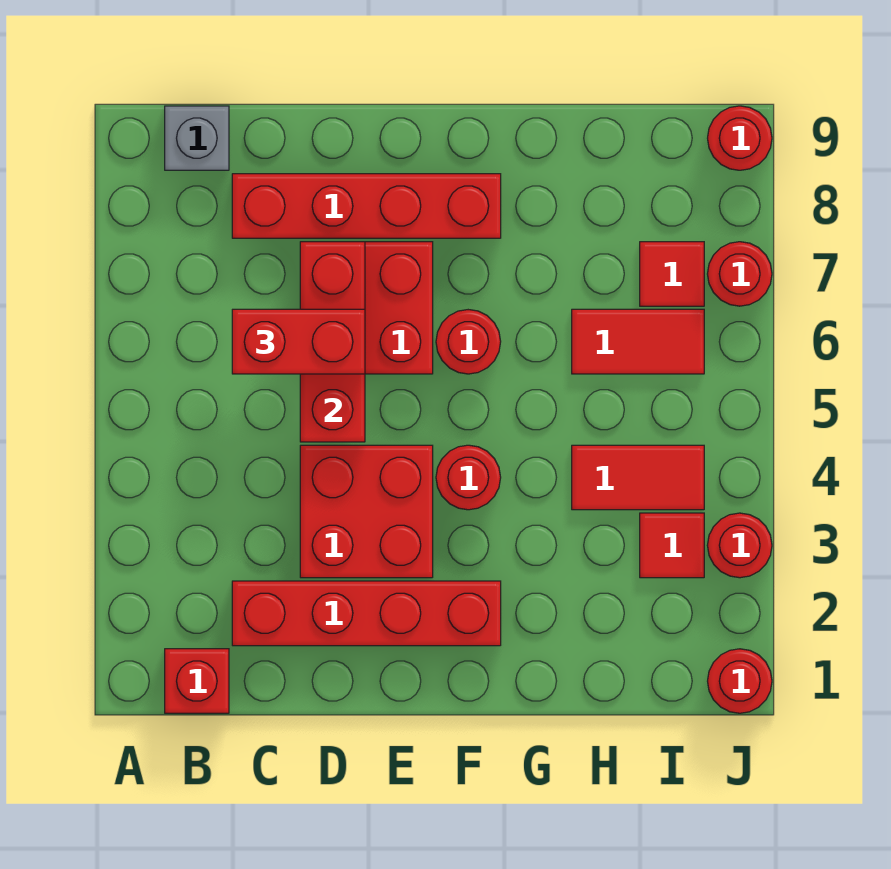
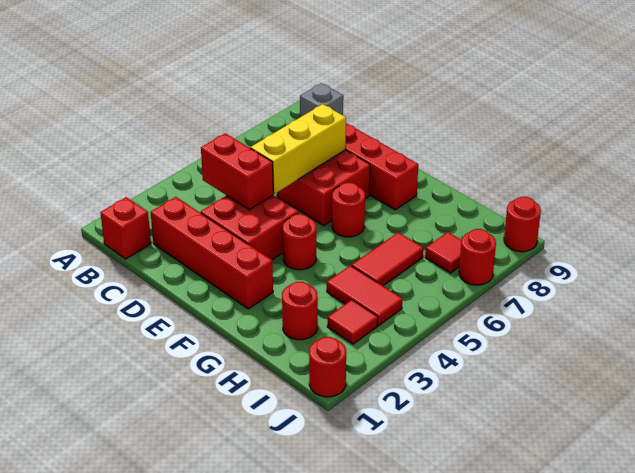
red brick C6:D6 level 3 -> red brick C4:D4 level 2
red brick D5:D7 level 2 -> yellow brick D5:D7 level 2
red tile H6:I6 level 1 -> red tile H5:H6 level 1
red round brick J3 level 1 -> red round brick H2 level 1

